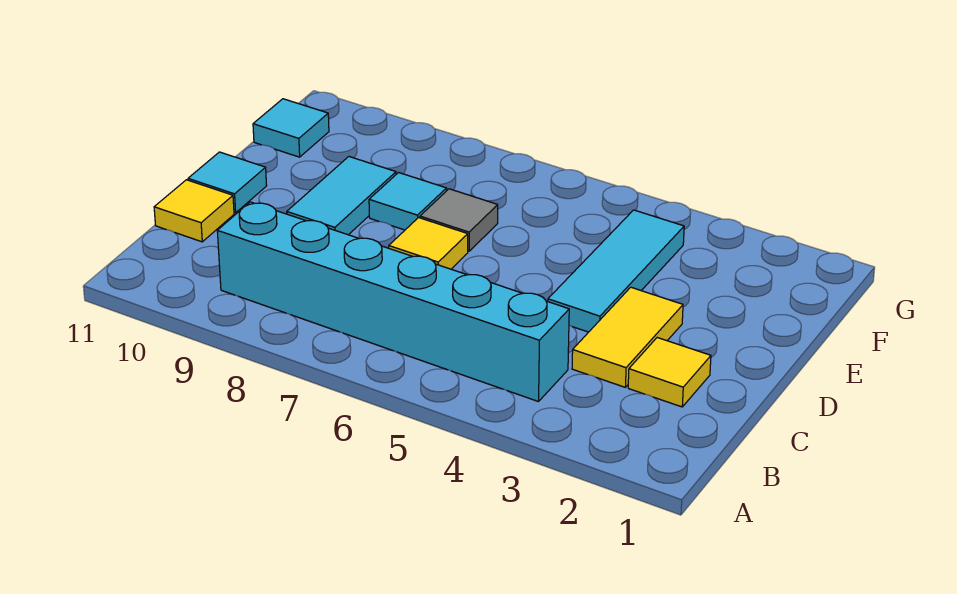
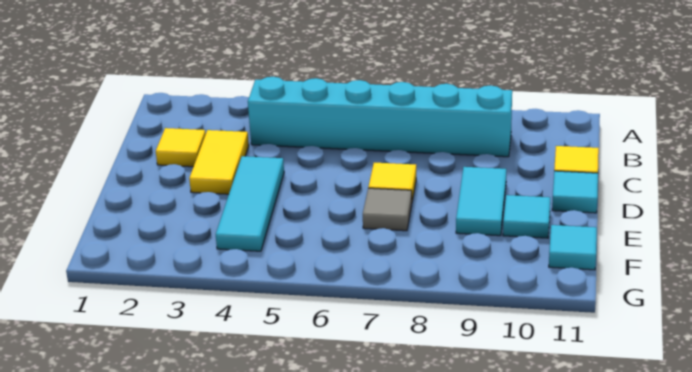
cyan tile E8 level 1 -> cyan tile E10 level 1

